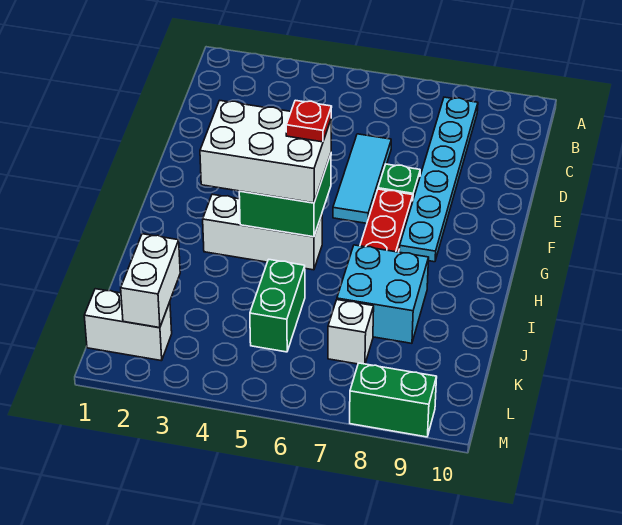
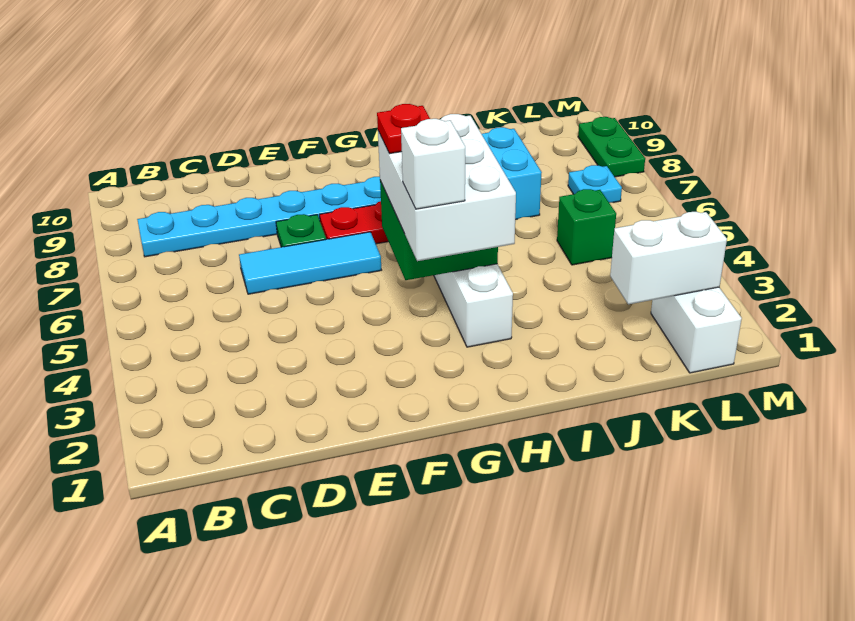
green brick J5:K5 level 1 -> green brick K5 level 1
white brick K7 level 1 -> white brick G3 level 4
none -> cyan plate L7 level 1
green brick M8:M9 level 1 -> green plate M8:M9 level 1

